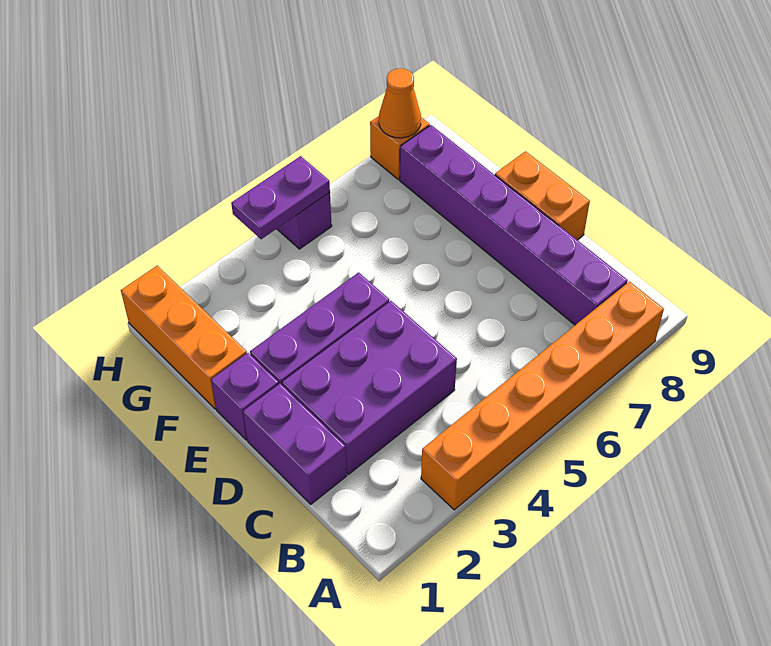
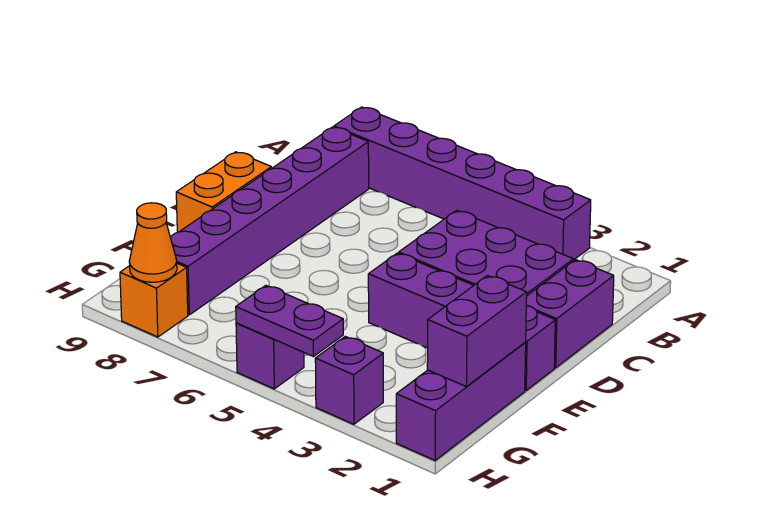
orange brick A3:A8 level 1 -> purple brick A3:A8 level 1
orange brick F1:H1 level 1 -> purple brick F1:H1 level 1
none -> purple brick F1:G1 level 2
none -> purple brick H3 level 1

